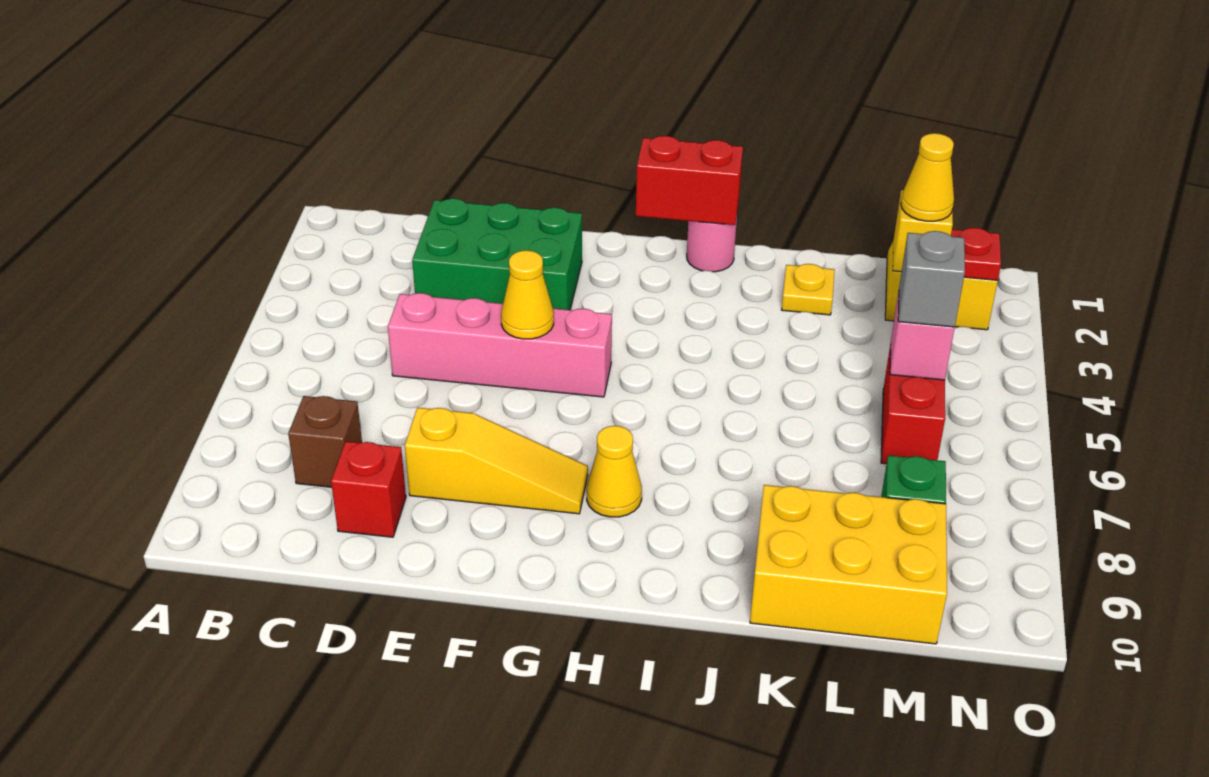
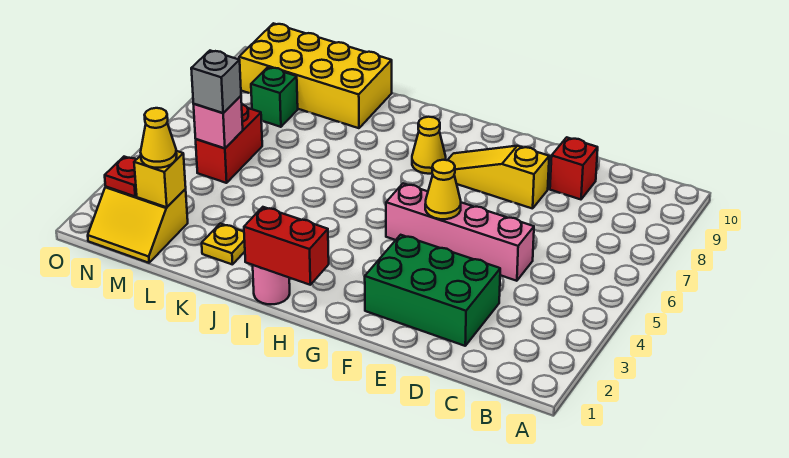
brown brick C8 level 1 -> none
yellow brick K9:M10 level 1 -> yellow brick K9:N10 level 1

